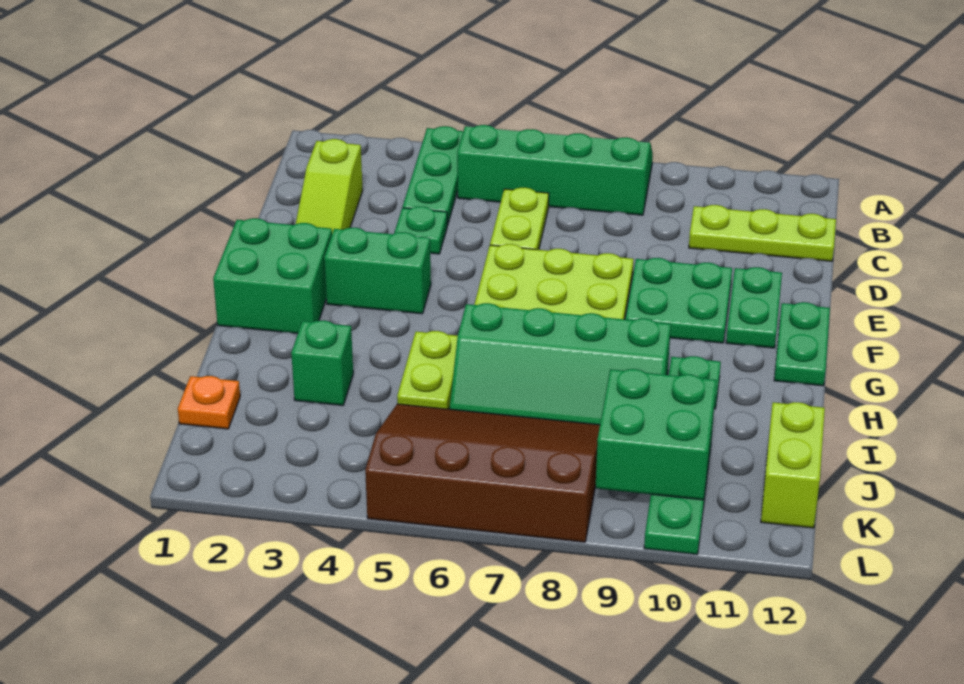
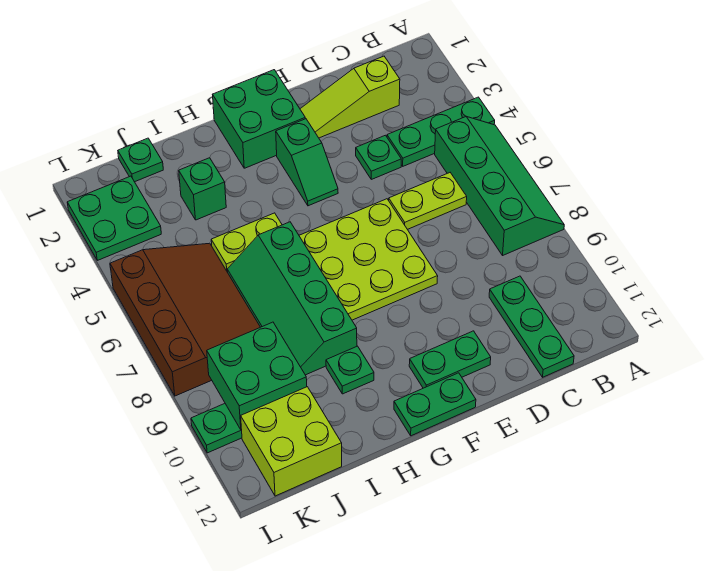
lime plate C10:C12 level 1 -> green plate C10:C12 level 1
green plate E9:F10 level 1 -> green plate K2:L3 level 1
green brick F3:F4 level 1 -> green slope F3:F4 level 1 top 3
orange plate J1 level 1 -> green plate J1 level 1
lime brick J12:K12 level 1 -> lime brick J11:K12 level 1

